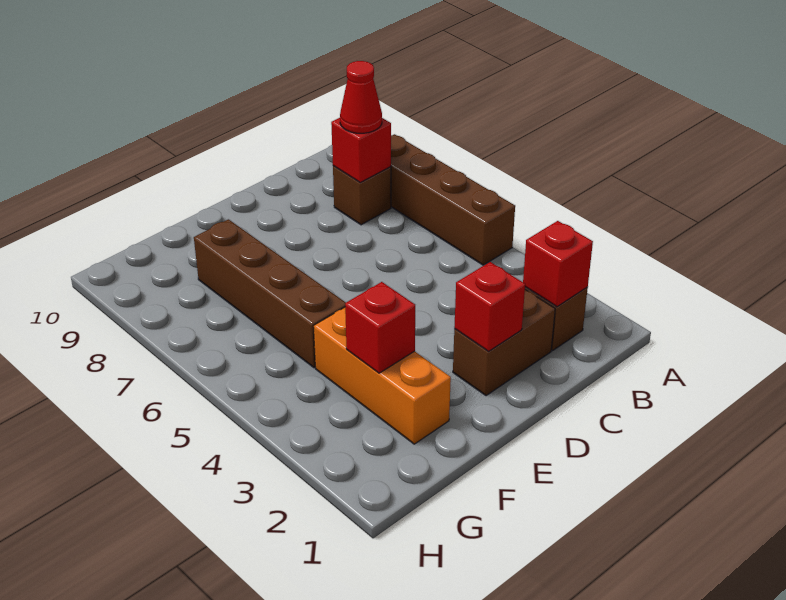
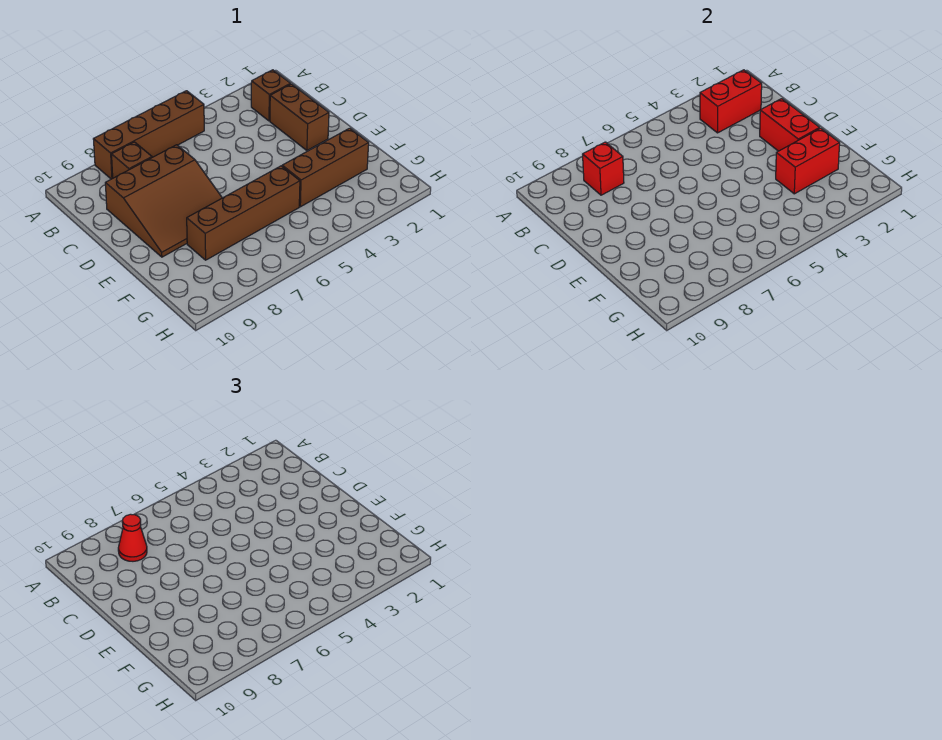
red brick B2 level 2 -> red brick B2:B3 level 2
none -> brown slope C7:E9 level 1 top C
red brick D2 level 2 -> red brick D2:E2 level 2
orange brick F2:F4 level 1 -> brown brick F2:F4 level 1
red brick F3 level 2 -> red brick F2:F3 level 2

